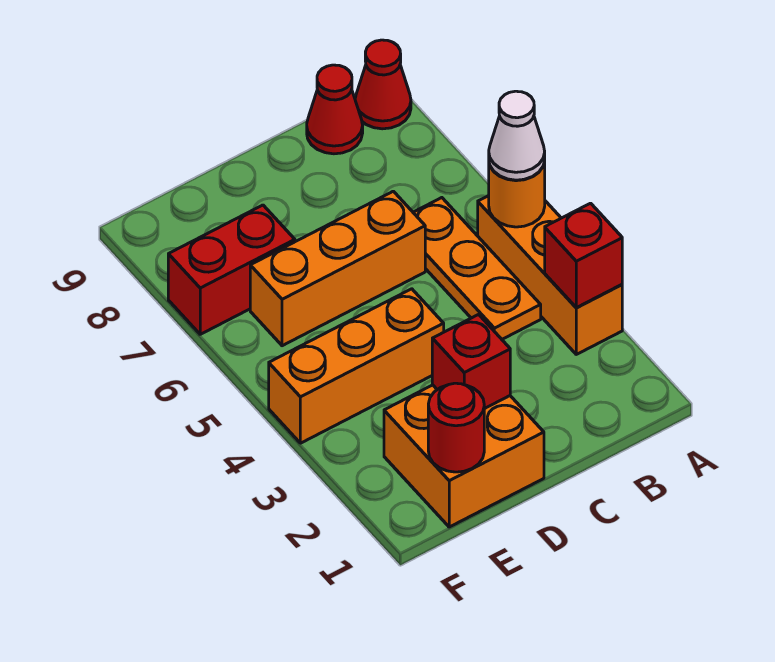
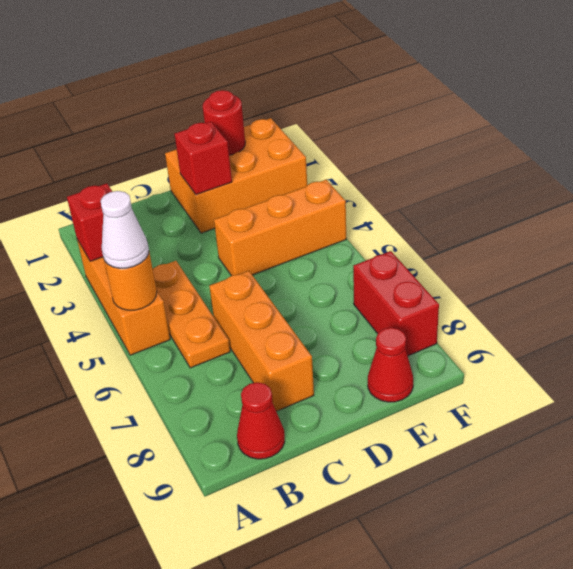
red cone A9 level 1 -> red cone E9 level 1
orange brick C6:E6 level 1 -> orange brick C6:C8 level 1
orange brick D1:E2 level 1 -> orange brick D1:F2 level 1
red brick E7:F7 level 1 -> red brick F7:F8 level 1

